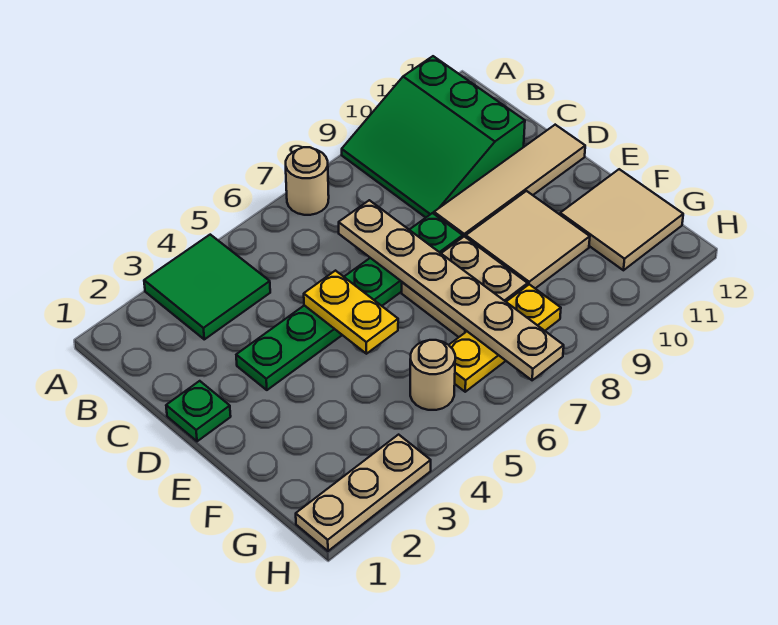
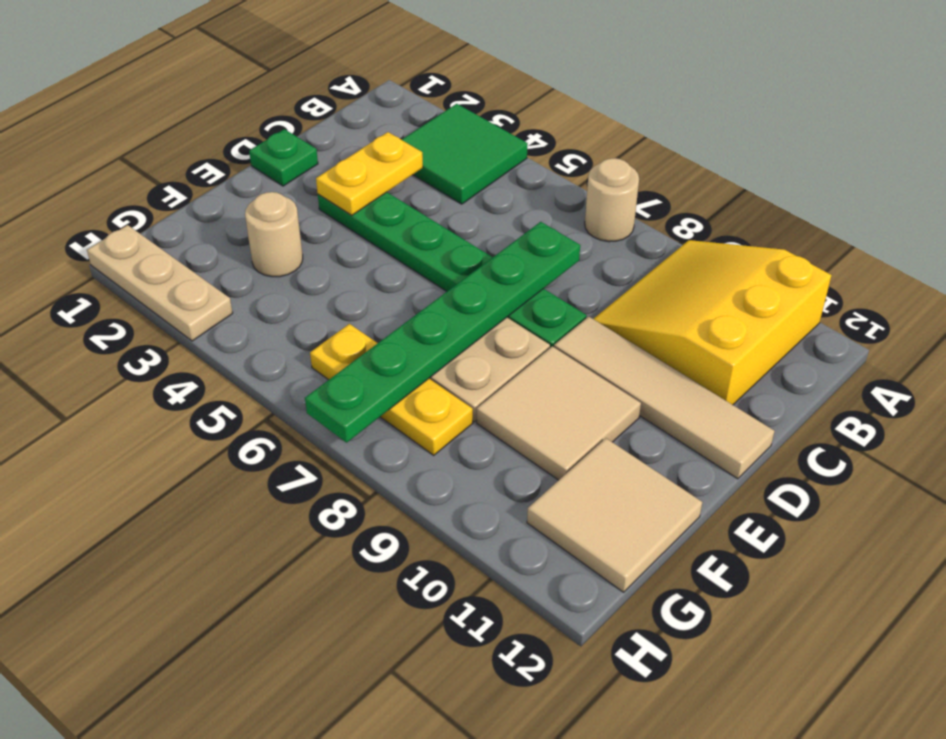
green slope A9:C11 level 1 top 11 -> yellow slope A9:C11 level 1 top 11
tan plate C7:H7 level 2 -> green plate C7:H7 level 2
yellow plate D5:E5 level 2 -> yellow plate C3:D3 level 2
tan round brick G5 level 1 -> tan round brick F3 level 1

